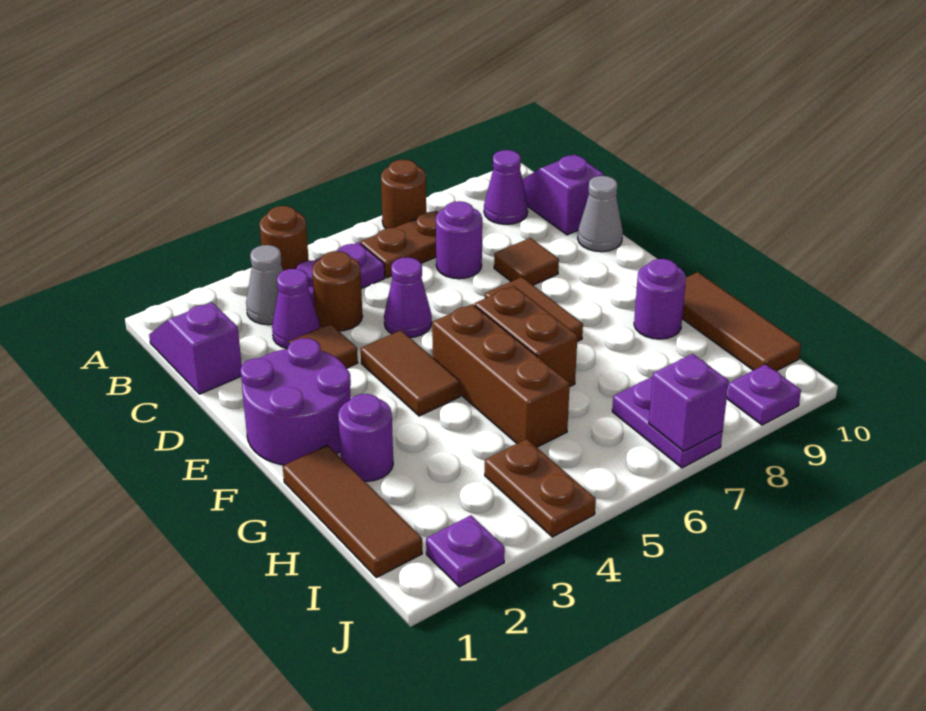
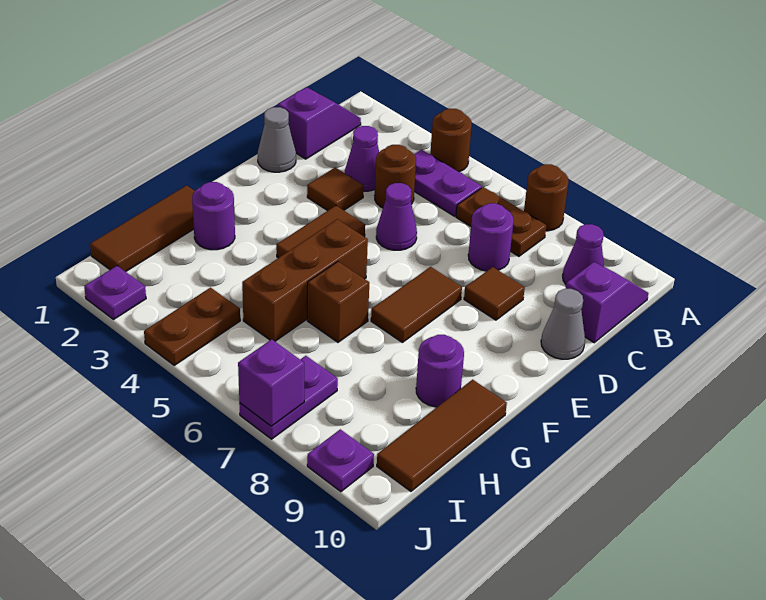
grey cone B3 level 1 -> grey cone D1 level 1
purple round brick E1:F2 level 1 -> none
brown brick F6:G6 level 1 -> brown brick G6 level 1

